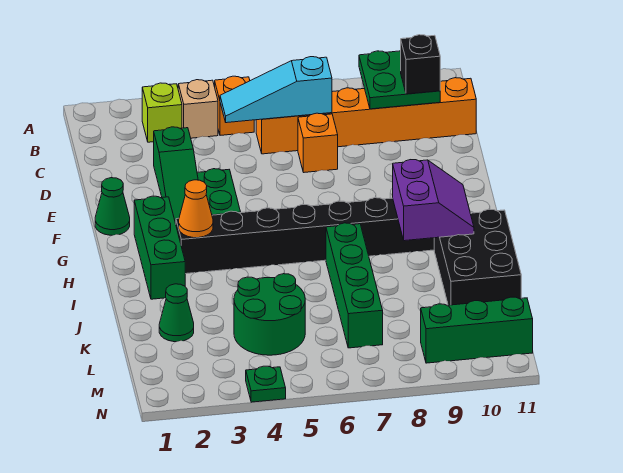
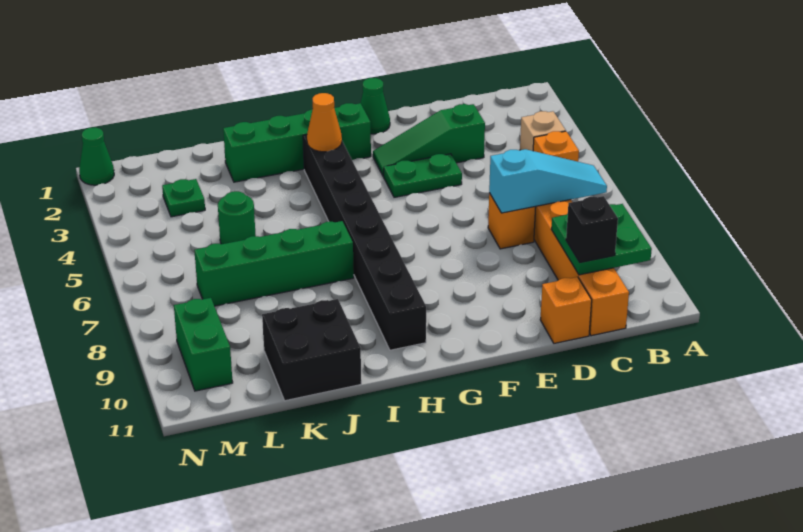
lime brick B3 level 1 -> none
cyan slope C5:C7 level 2 top 7 -> cyan slope B7:D7 level 2 top D
none -> orange brick D11 level 1
green brick G2:I2 level 1 -> green brick G2:J2 level 1
purple slope H9:I10 level 2 top 9 -> none
black brick I10:K11 level 1 -> black brick J10:K11 level 1
green cone K2 level 1 -> green cone N1 level 1
green round brick K4:L5 level 1 -> green round brick K5 level 1
green brick M9:M11 level 1 -> green brick M9:M10 level 1
green plate N4 level 1 -> green plate L3 level 1

